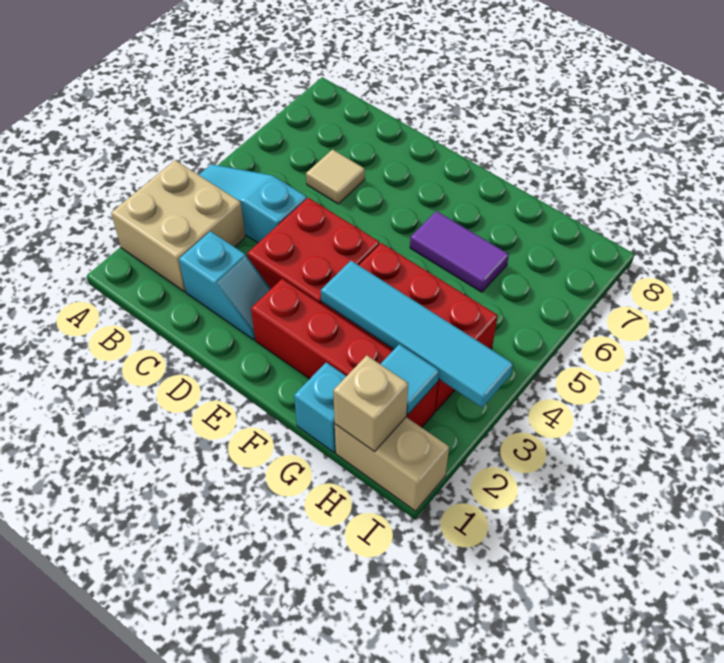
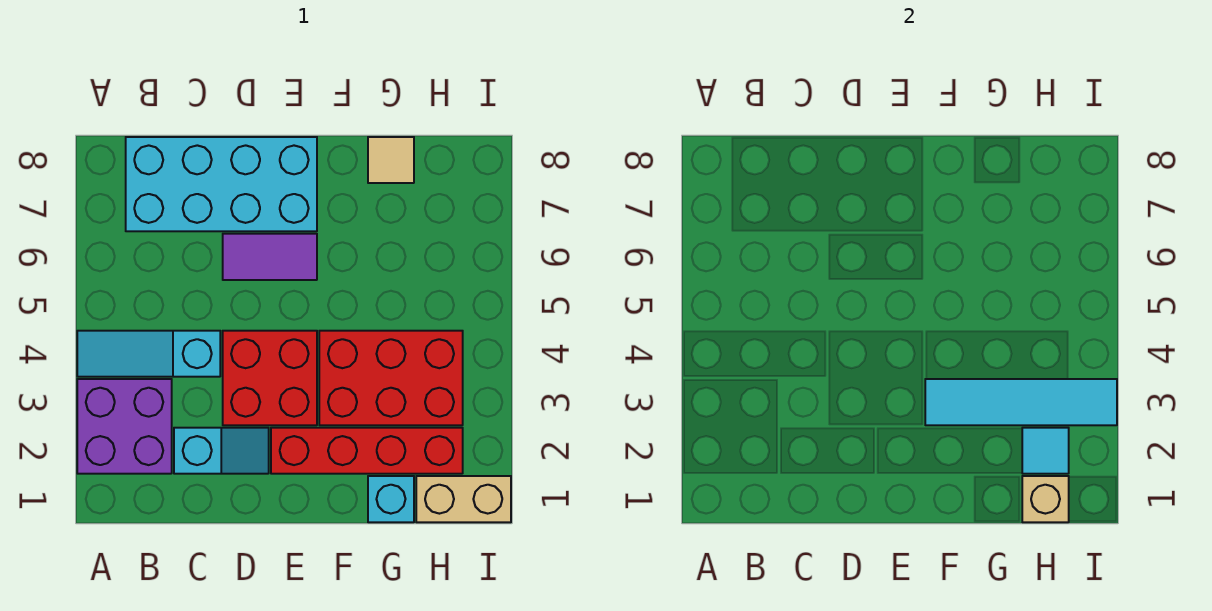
tan brick A2:B3 level 1 -> purple brick A2:B3 level 1
none -> cyan brick B7:E8 level 1
tan tile C6 level 1 -> tan tile G8 level 1
purple tile F6:G6 level 1 -> purple tile D6:E6 level 1

